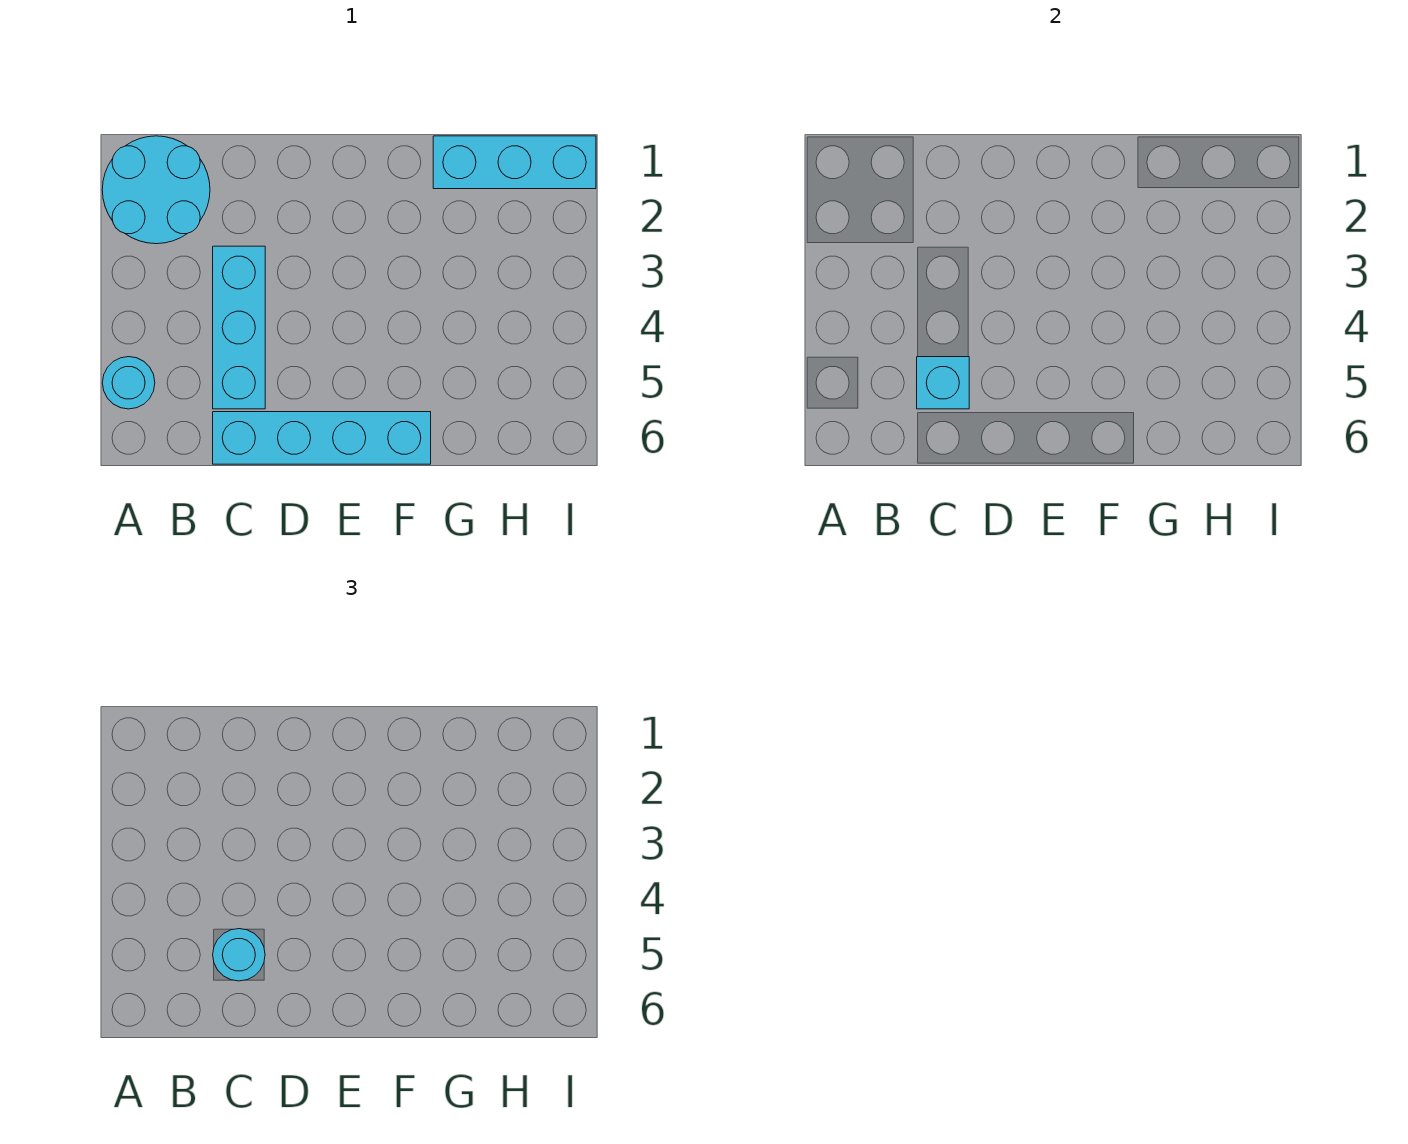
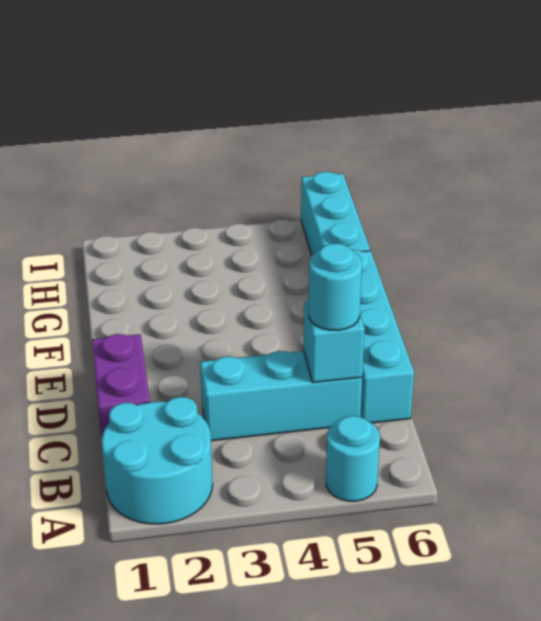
none -> purple brick C1:D1 level 1
cyan brick G1:I1 level 1 -> cyan brick G6:I6 level 1

